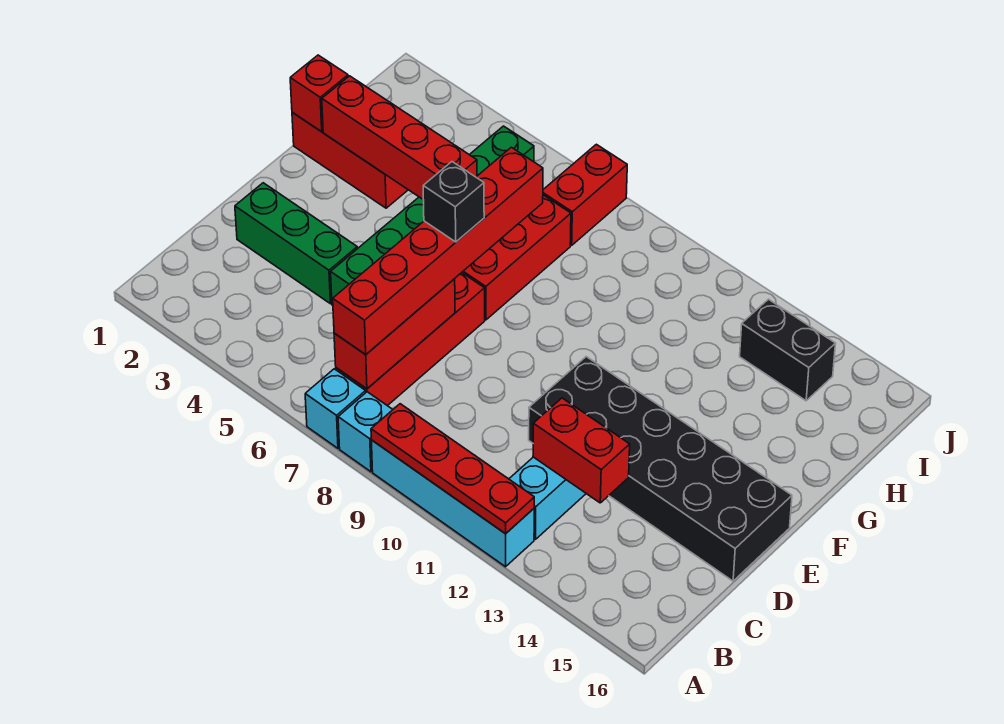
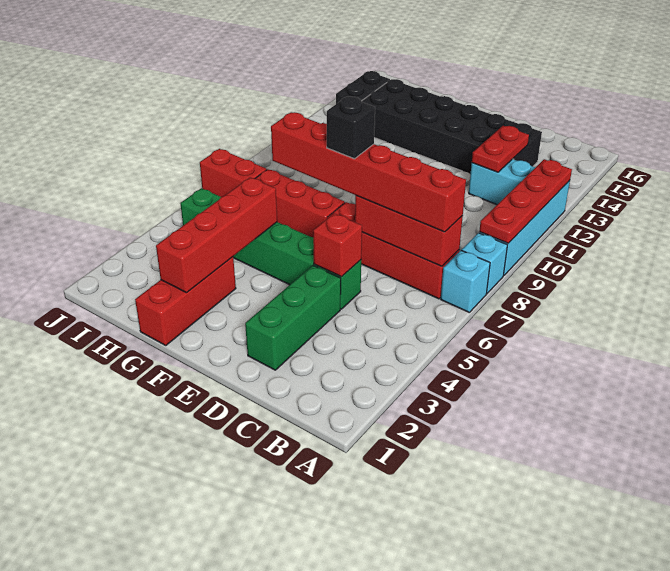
red brick C12:C13 level 2 -> red plate C12:C13 level 2
black brick D11:E16 level 1 -> black brick C13:H14 level 1
red brick G1 level 2 -> red brick D5 level 2

